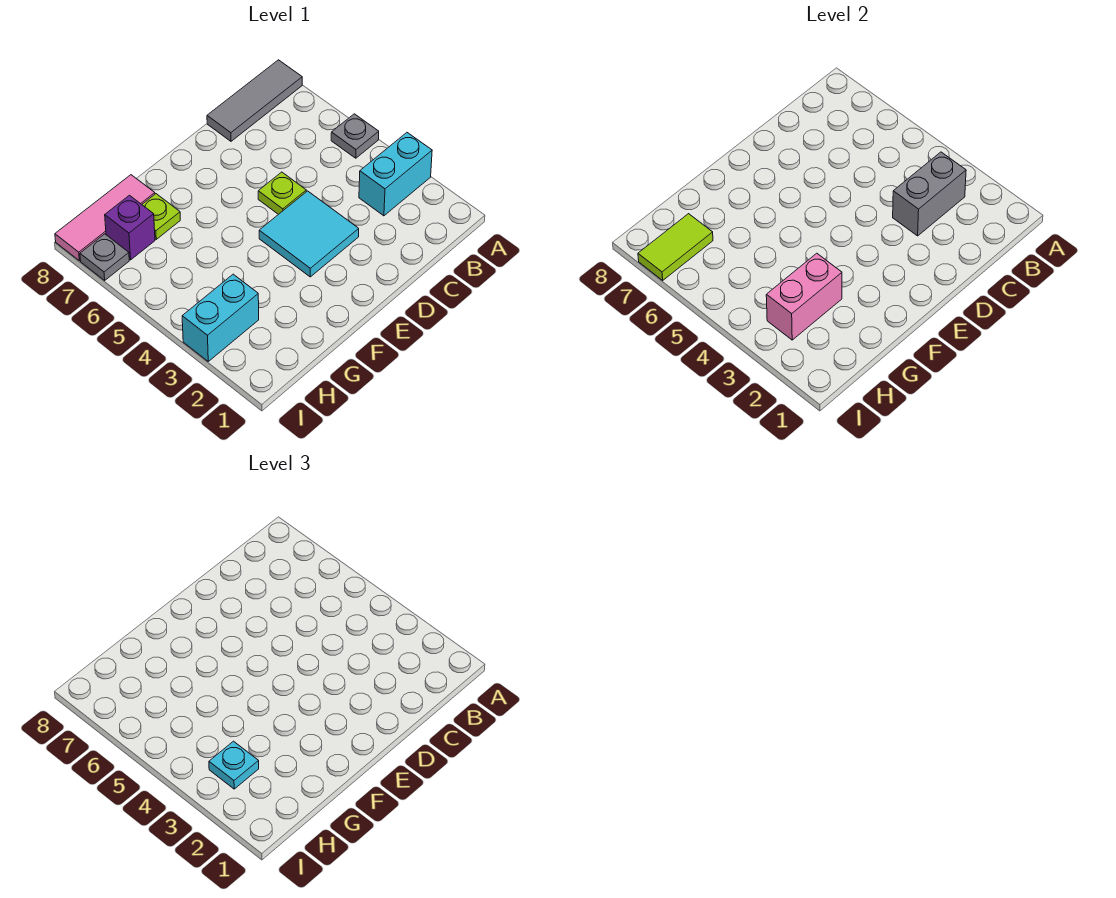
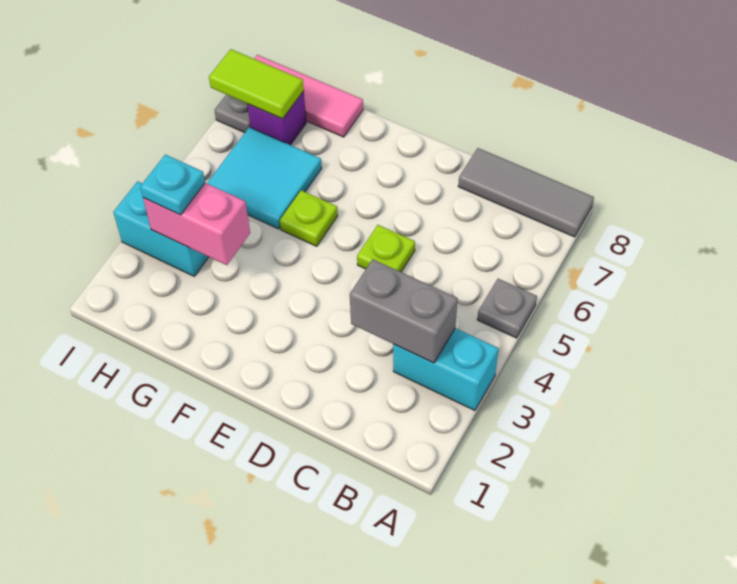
cyan tile D3:E4 level 1 -> cyan tile G5:H6 level 1
lime plate G7 level 1 -> lime plate F5 level 1

